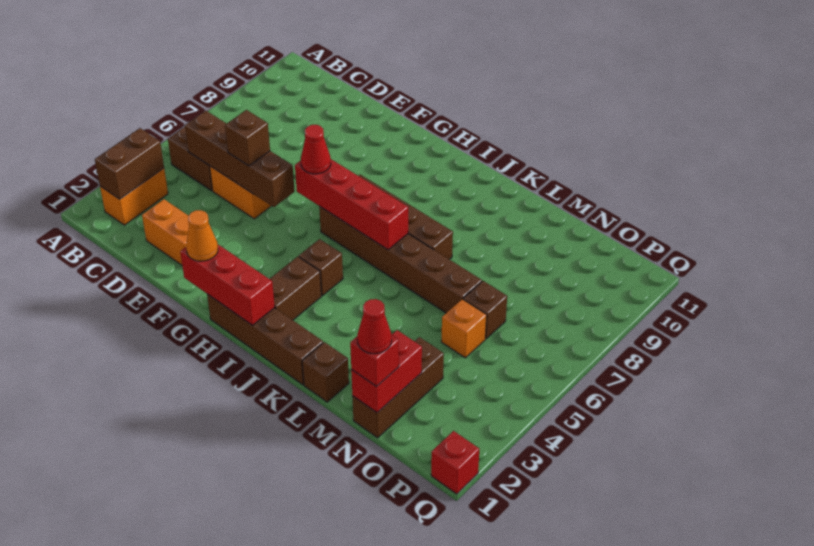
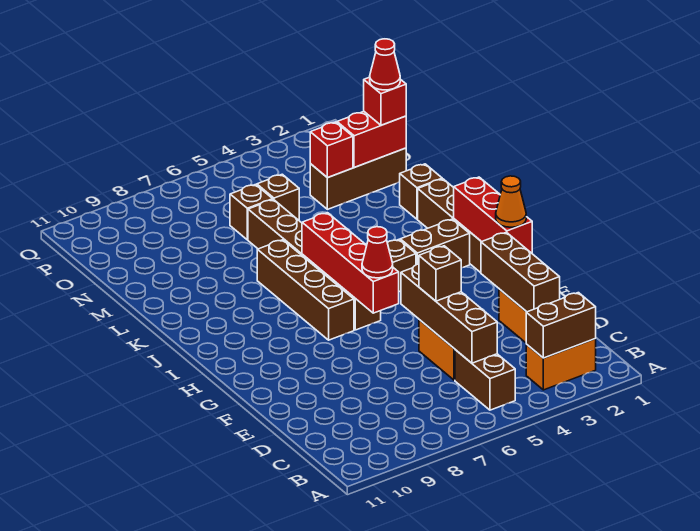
none -> brown brick D2:F2 level 2
orange brick N5 level 1 -> brown brick N5 level 1
red brick Q1 level 1 -> red brick N3 level 2

